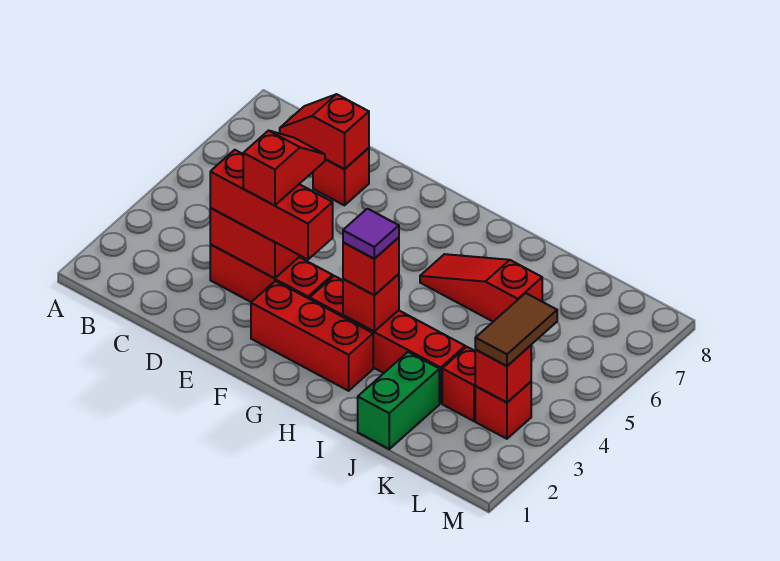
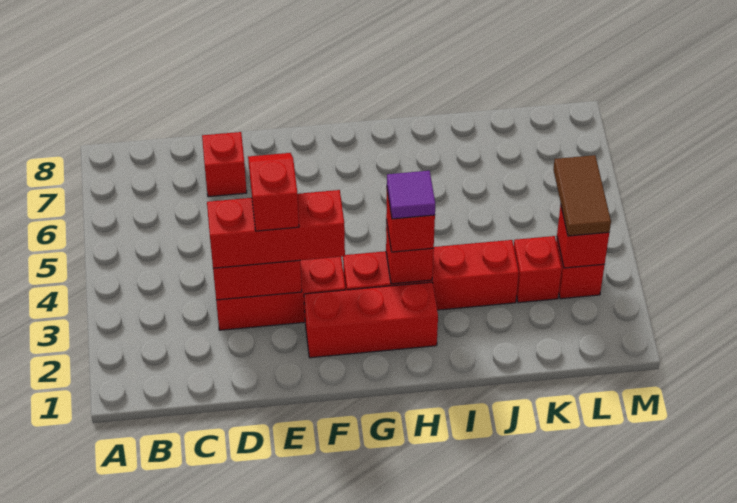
red slope C7:D7 level 2 top D -> none
red slope H6:J6 level 1 top J -> none
green brick J1:J2 level 1 -> none

